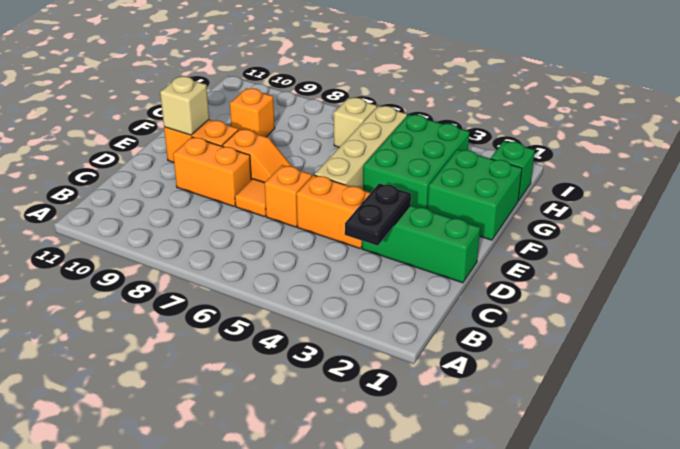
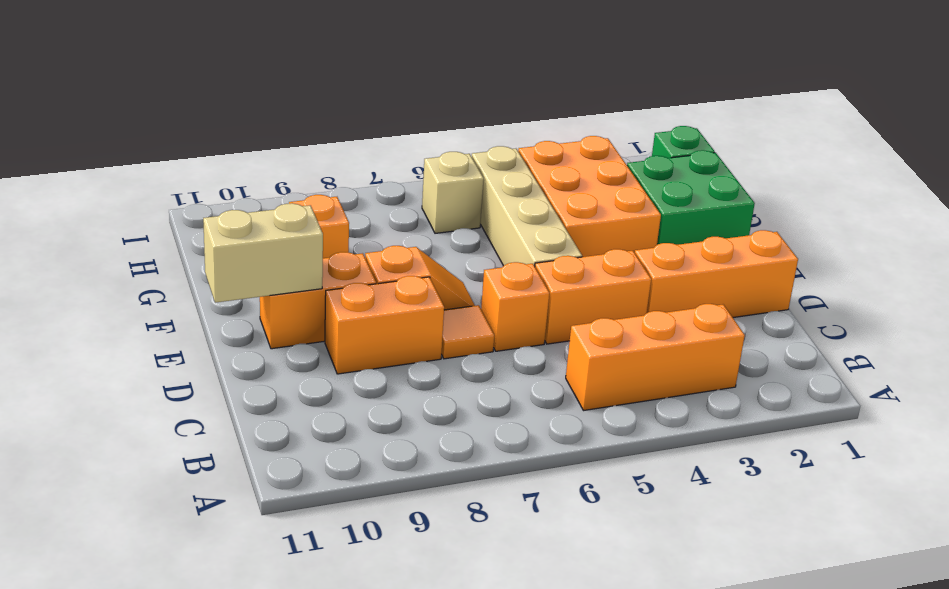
none -> orange brick B3:B5 level 1
black plate C3:D3 level 2 -> none
green brick D1:D3 level 1 -> orange brick D1:D3 level 1
tan brick E10 level 2 -> tan brick E10:E11 level 2
green brick F3:H4 level 1 -> orange brick F3:H4 level 1

